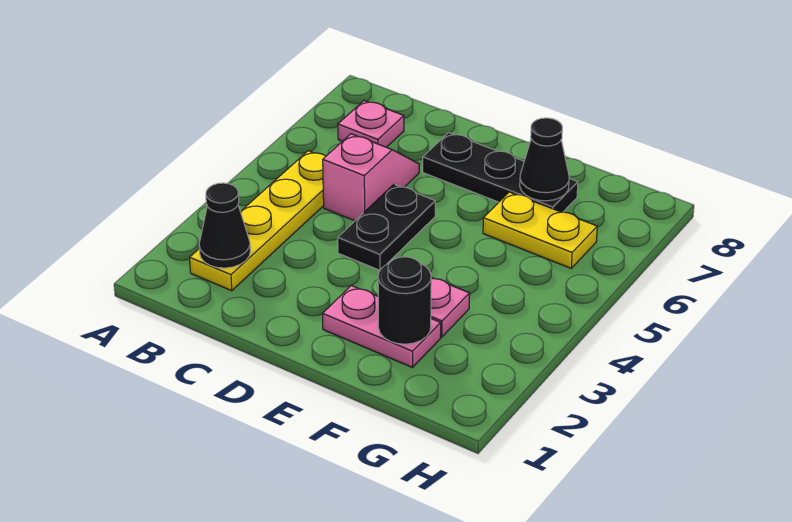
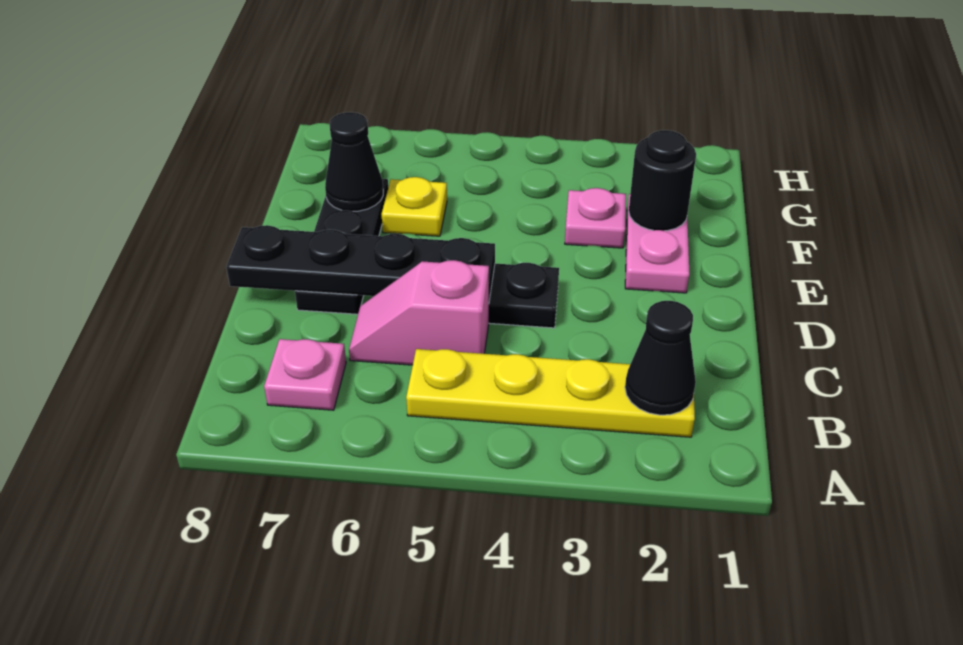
none -> black plate D5:D8 level 2
yellow plate F6:G6 level 1 -> yellow plate F6 level 1

